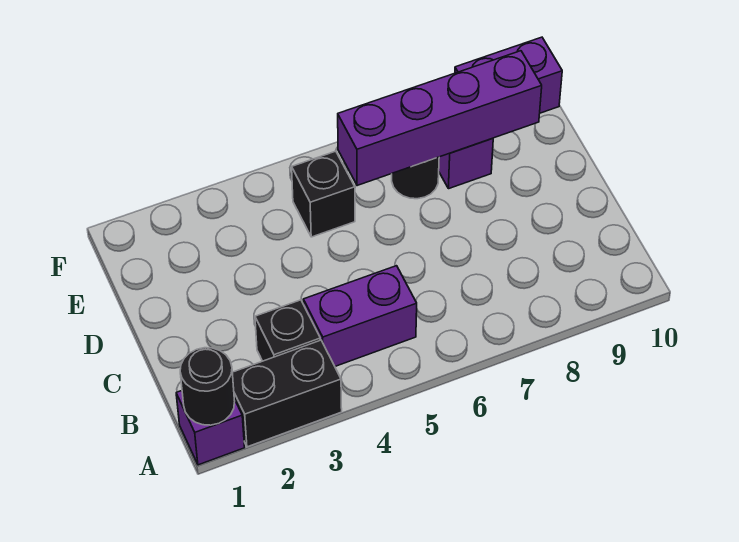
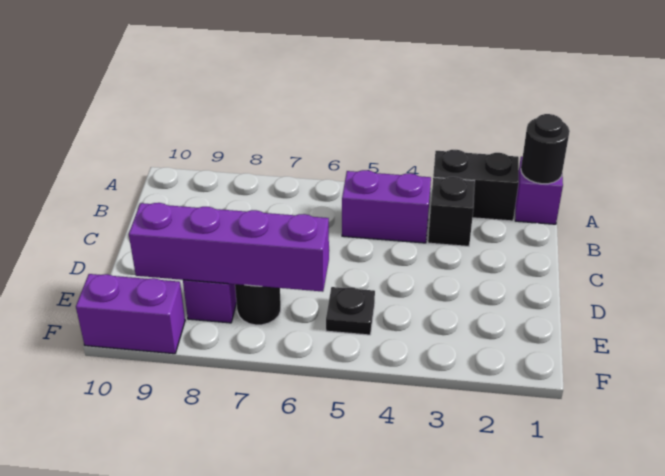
black brick E5 level 1 -> black plate E5 level 1

